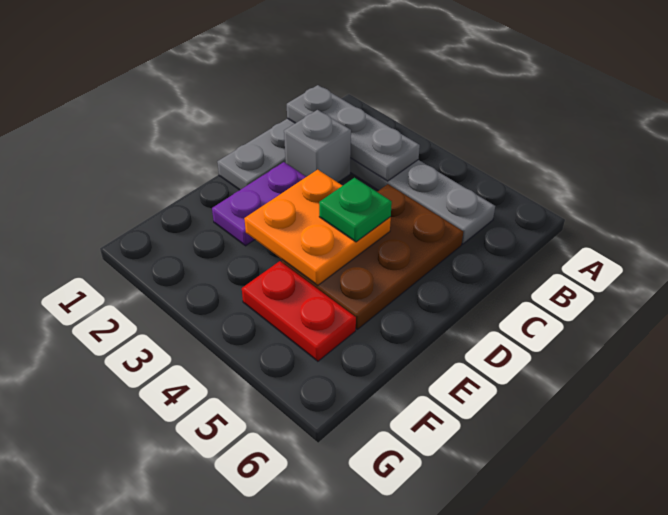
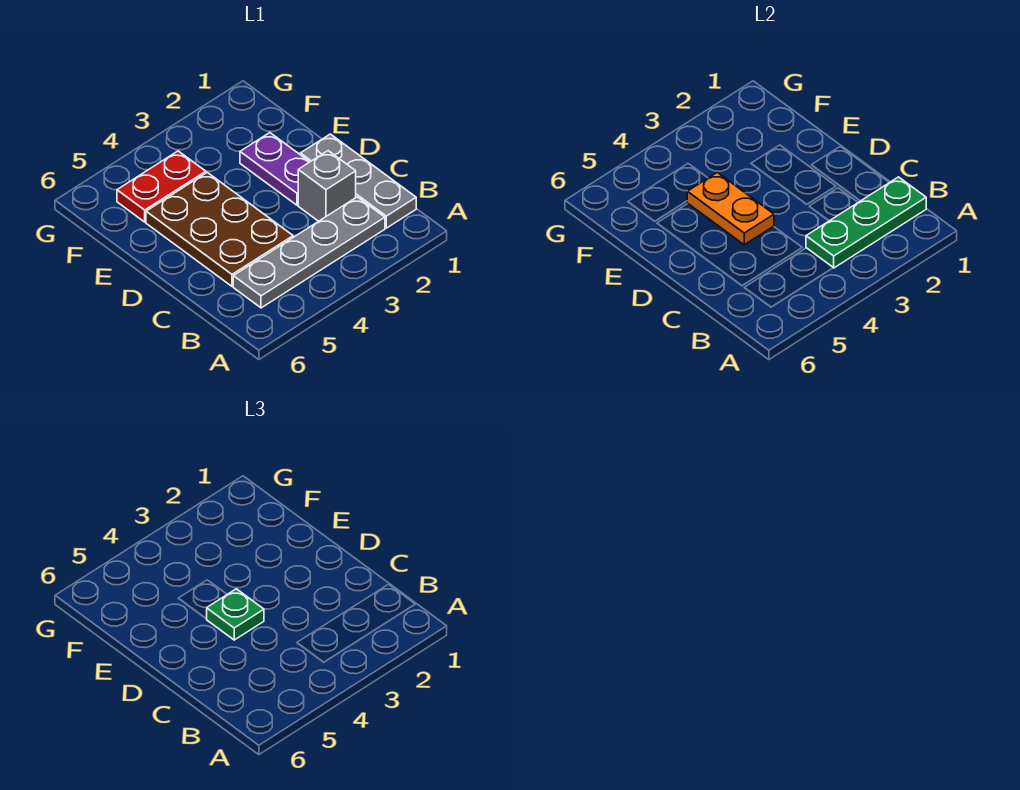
grey plate B1:B3 level 2 -> green plate B1:B3 level 2
orange plate D3:E4 level 2 -> orange plate D4:E4 level 2

